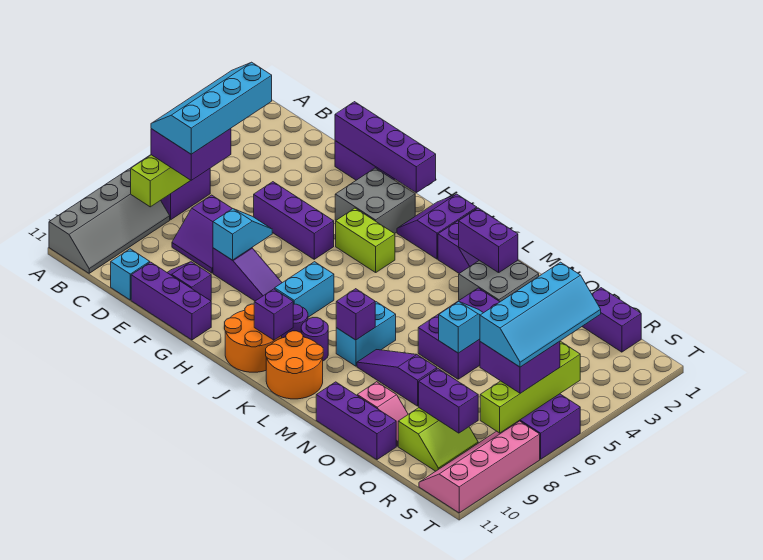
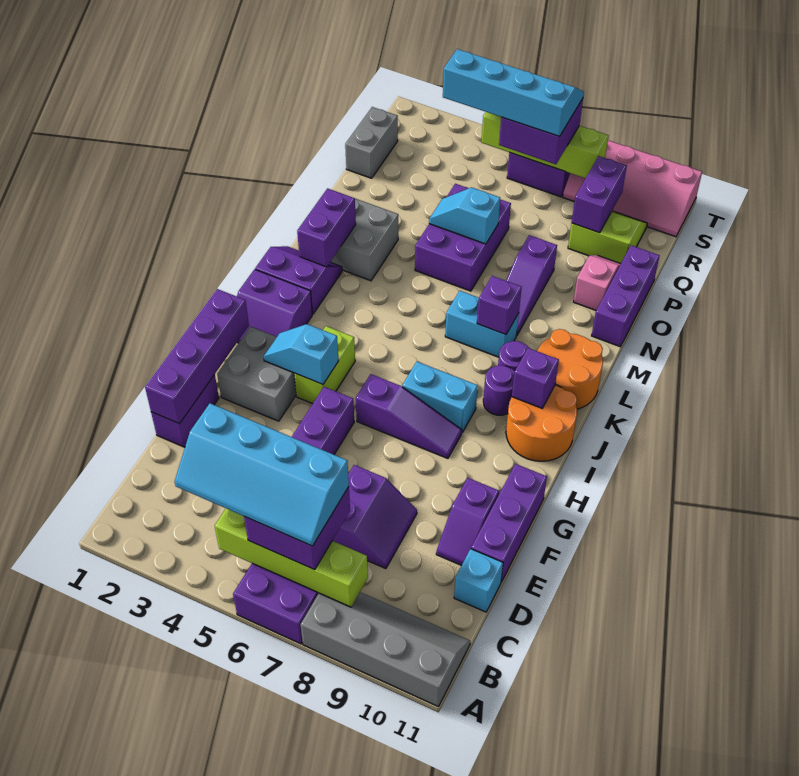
cyan slope F7:F8 level 2 top 8 -> cyan slope H3:H4 level 2 top 4
purple slope F8:H8 level 1 top F -> purple slope H6:H8 level 1 top 6
purple brick N4:O6 level 1 -> purple brick N5:P6 level 1
purple brick Q1:R1 level 1 -> grey brick Q1:R1 level 1

